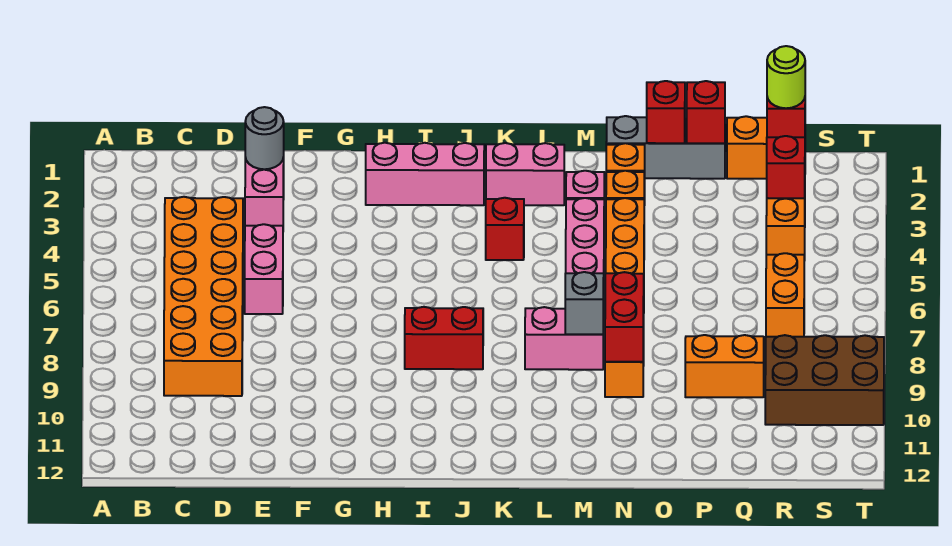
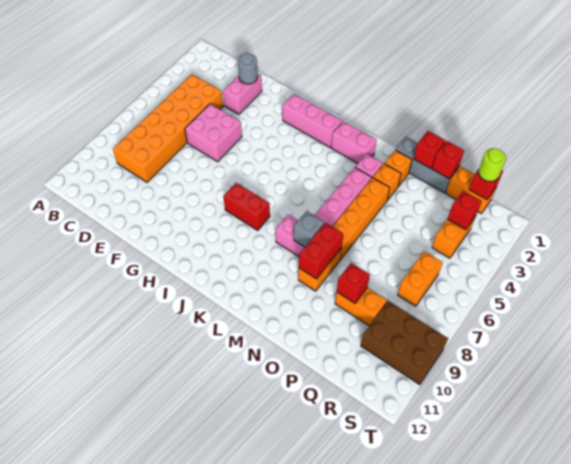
pink brick E5:E6 level 1 -> pink brick E5:F6 level 1
red brick K4 level 1 -> red brick P9 level 2

